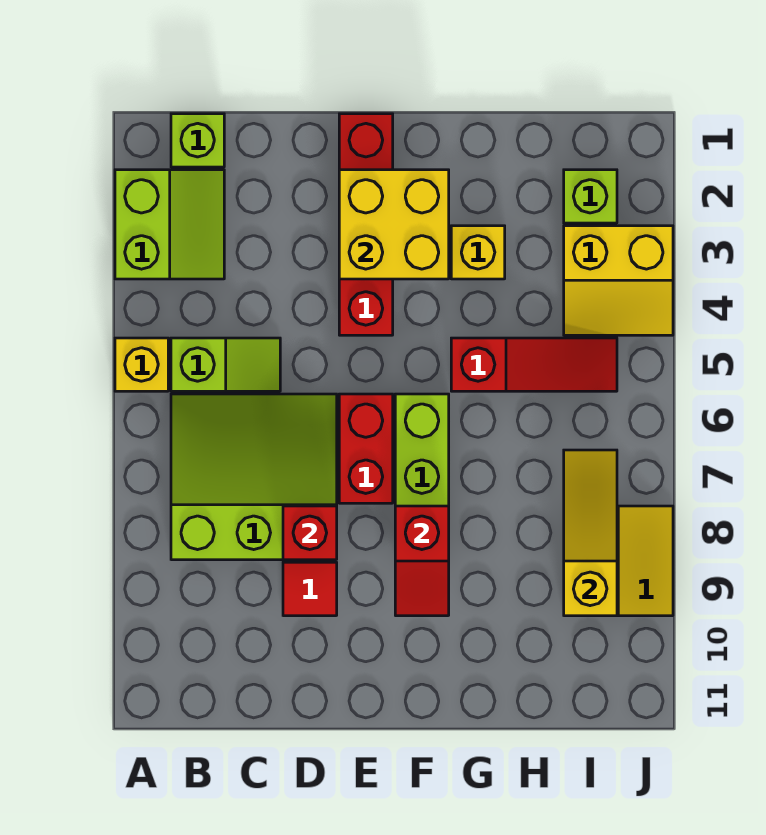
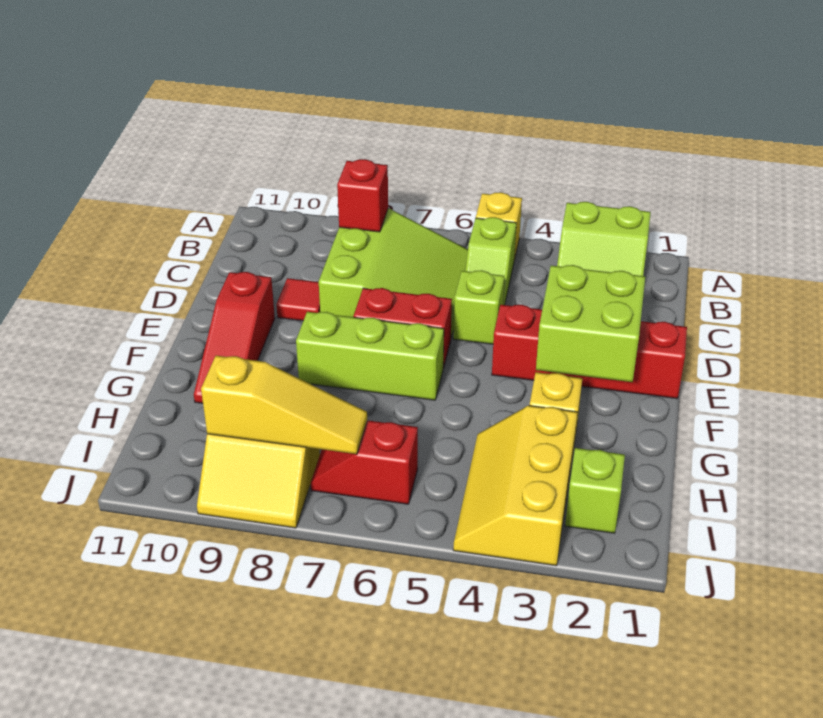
lime brick B1 level 1 -> lime brick D5 level 1
red brick D8 level 2 -> red brick B8 level 2
yellow brick E2:F3 level 2 -> lime brick E2:F3 level 2
red slope F8:F9 level 2 top 8 -> red slope I6:I7 level 1 top 6
red slope G5:I5 level 1 top G -> red slope E10:G10 level 1 top E
yellow slope I3:J4 level 1 top 3 -> yellow slope H3:J4 level 1 top 3

